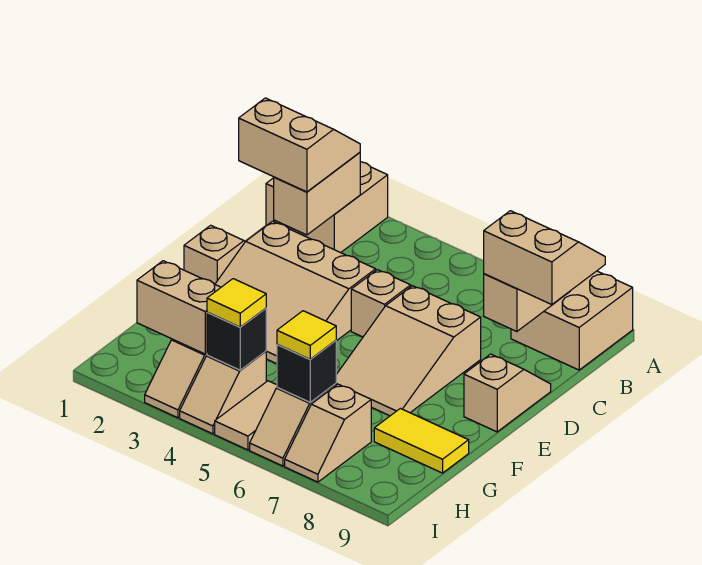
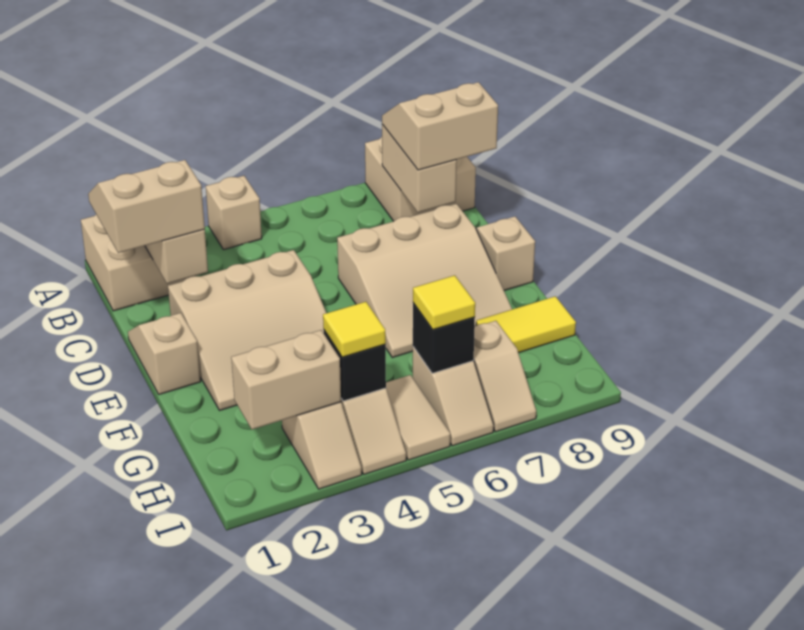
tan brick D5 level 1 -> tan brick A4 level 1
tan slope D6:F7 level 1 top D -> tan slope D6:F8 level 1 top D

